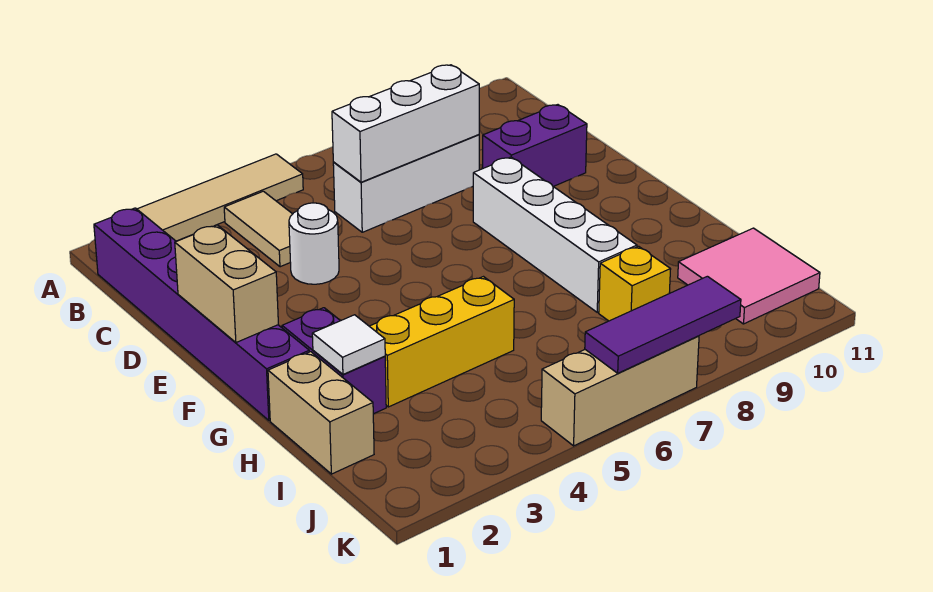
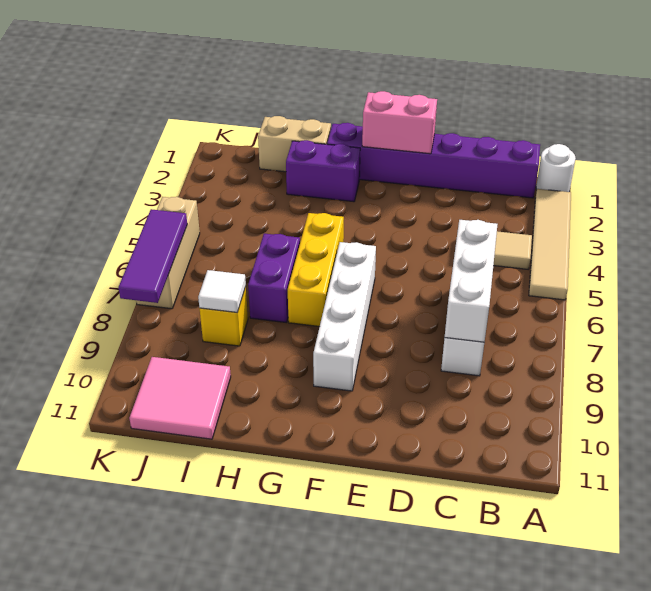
white round brick D4 level 1 -> white round brick A1 level 1
purple brick D9:D10 level 1 -> purple brick H6:H7 level 1
tan brick E1:F1 level 2 -> pink brick E1:F1 level 2
white brick E8:H8 level 1 -> white brick F6:F9 level 1
white tile H2 level 2 -> white tile I8 level 2
yellow brick H3:H5 level 1 -> yellow brick G5:G7 level 1

